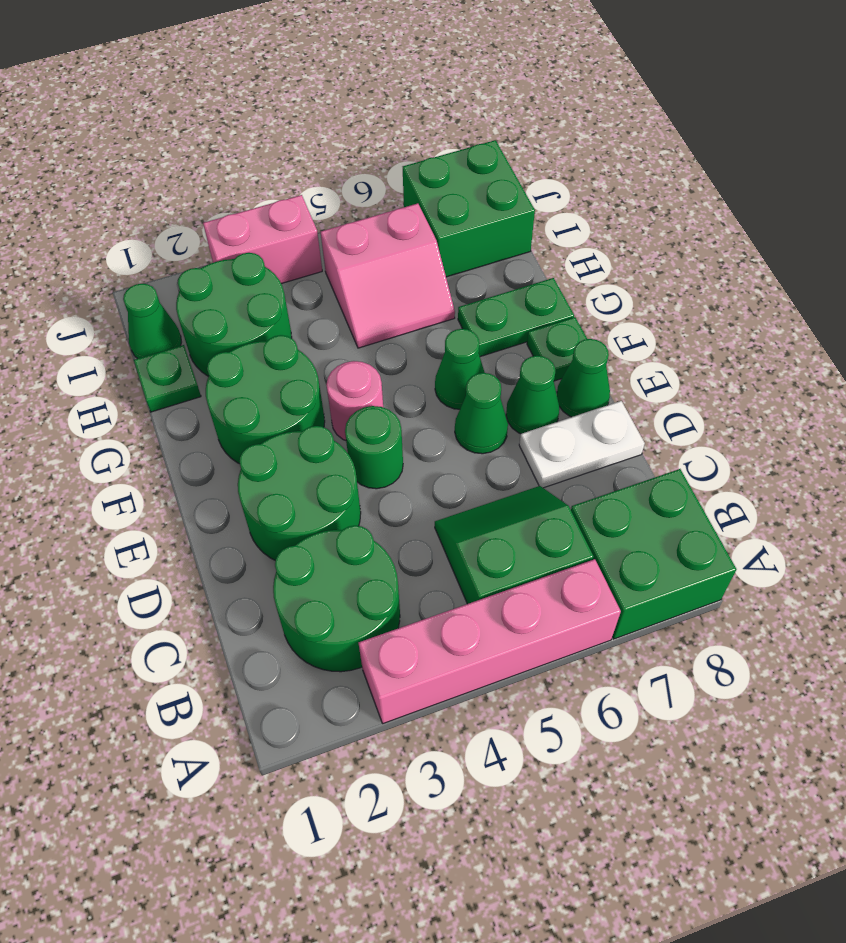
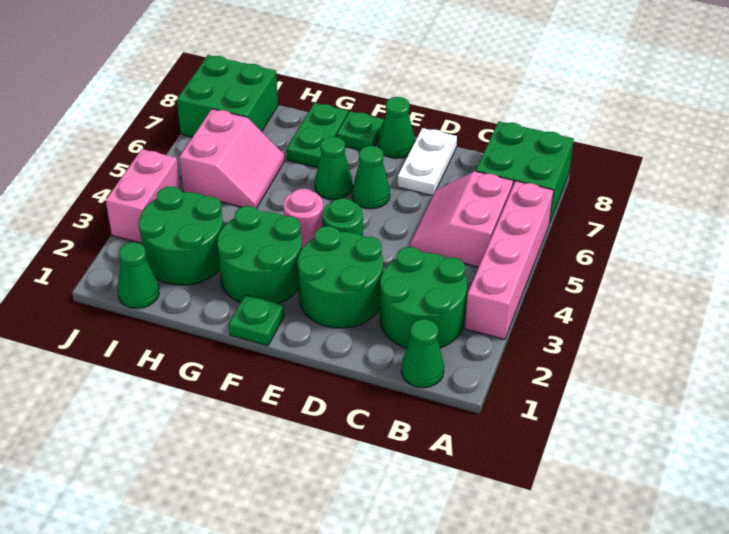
green slope B5:C6 level 1 top B -> pink slope B5:C6 level 1 top B
green cone E7 level 1 -> green cone B1 level 1
green plate H1 level 1 -> green plate F1 level 1

